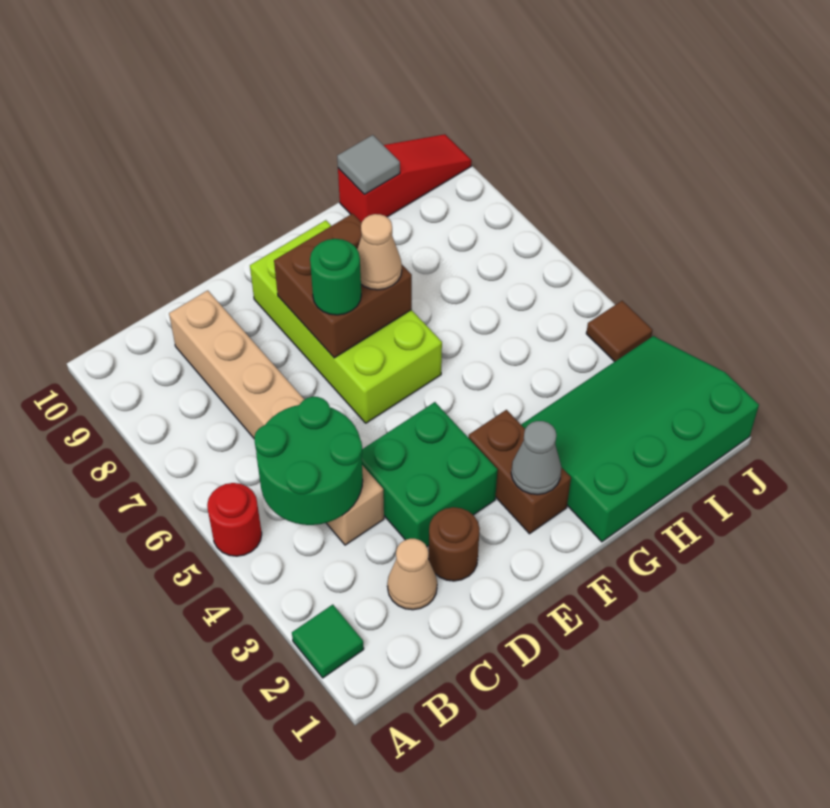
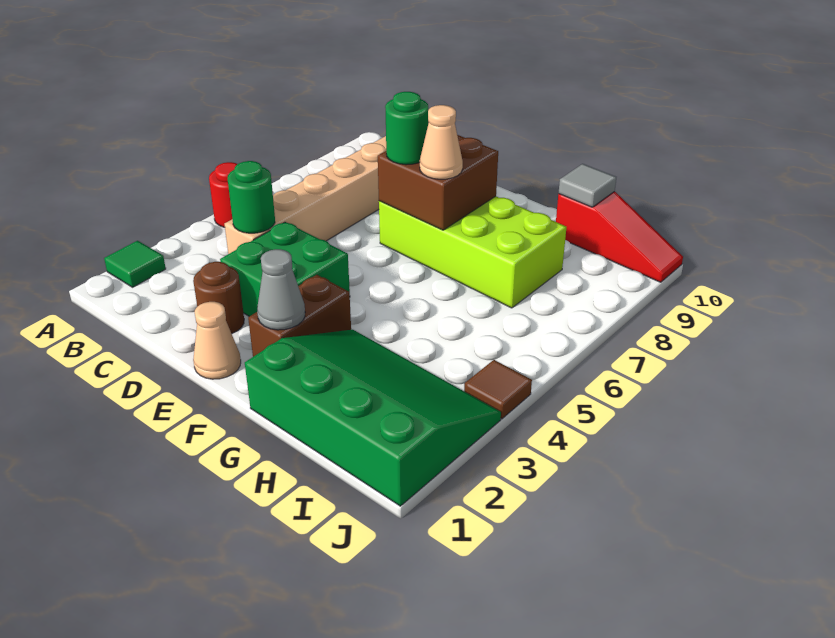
green round brick B4:C5 level 2 -> green round brick C4 level 2
tan cone C2 level 1 -> tan cone E1 level 1
lime brick E6:F9 level 1 -> lime brick E7:H8 level 1

